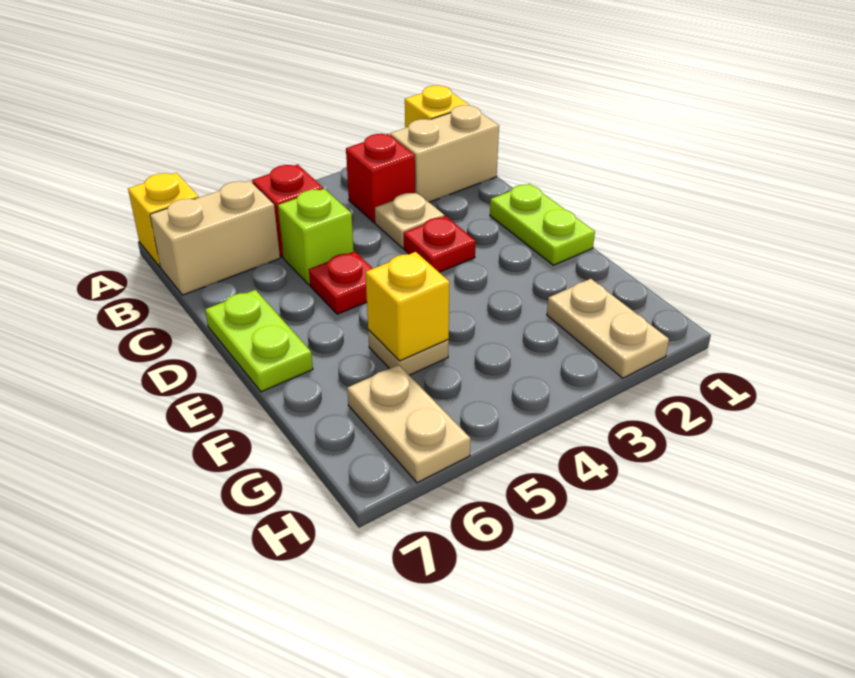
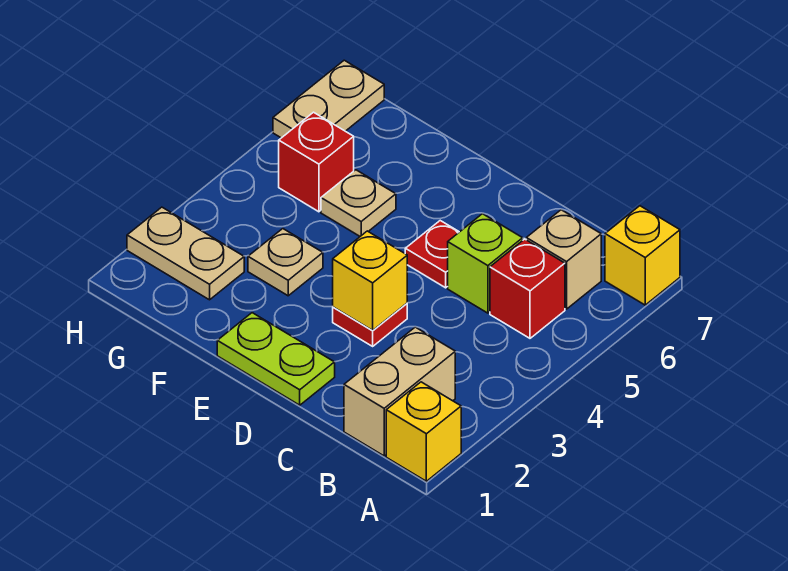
red brick B3 level 1 -> red brick G5 level 1
tan brick B6:B7 level 1 -> tan brick B6 level 1
tan plate C3 level 1 -> tan plate F3 level 1
lime plate D7:E7 level 1 -> none
yellow brick F5 level 2 -> yellow brick D3 level 2
tan plate G6:H6 level 1 -> tan plate H6:H7 level 1

